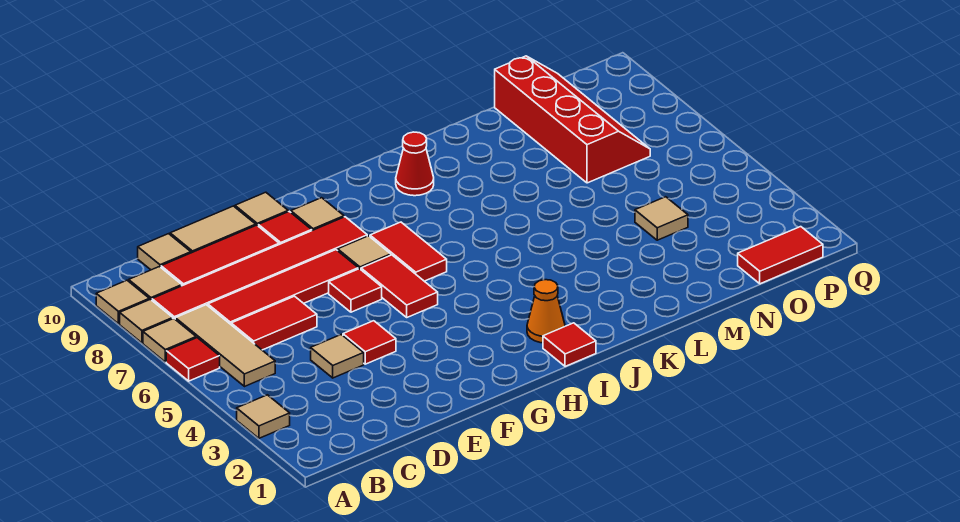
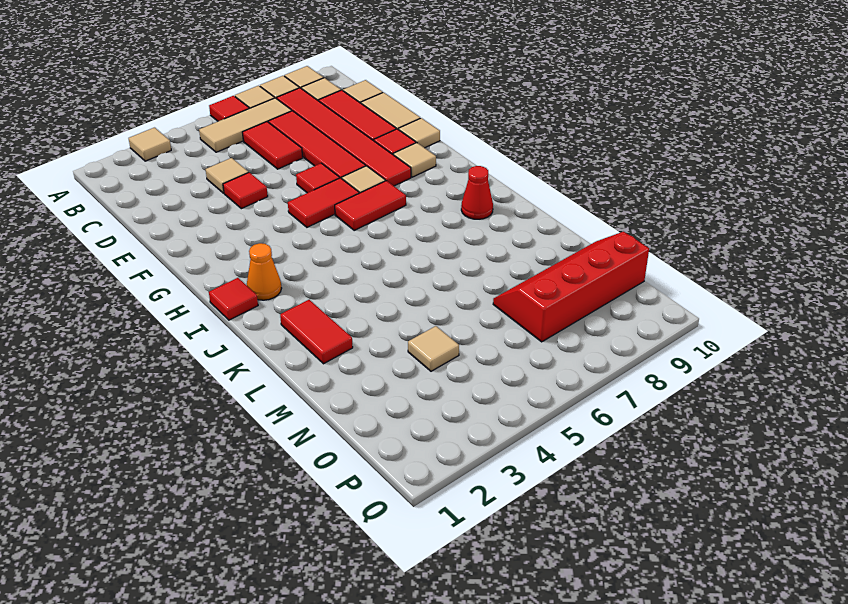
red slope N7:O10 level 1 top N -> red slope N7:O10 level 1 top O
red tile O1:P1 level 1 -> red tile K2:L2 level 1

